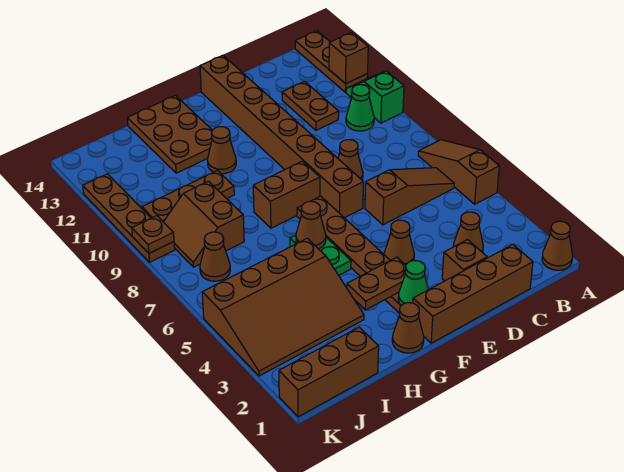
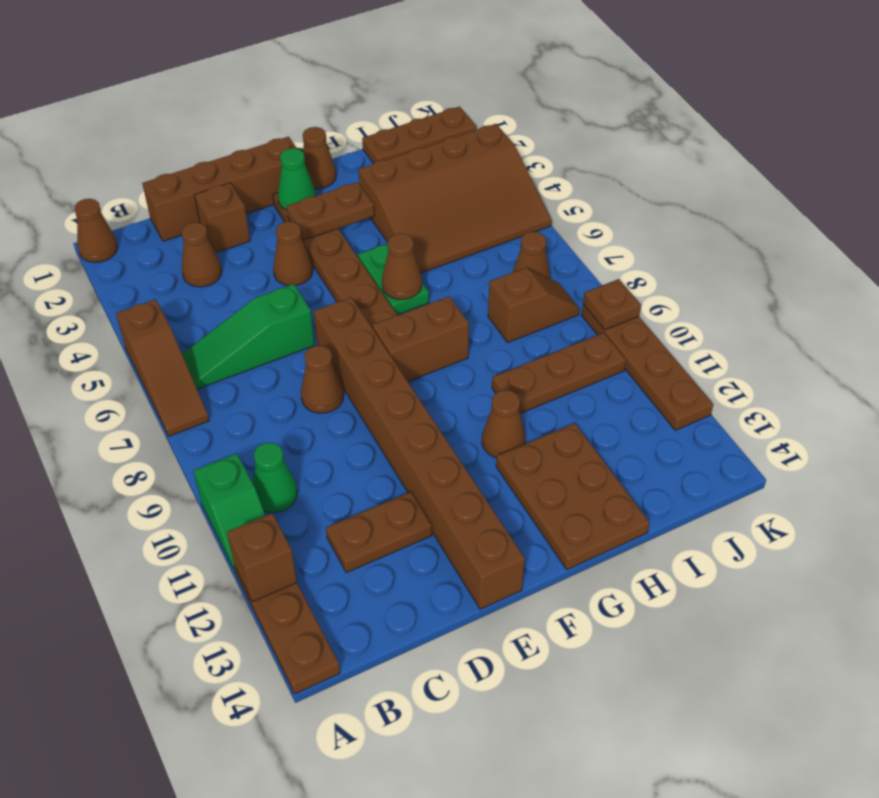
brown slope B6:D6 level 1 top D -> green slope B6:D6 level 1 top D
brown plate C11:C12 level 1 -> brown plate C12:D12 level 1
brown slope H3:K5 level 1 top 5 -> brown slope H3:K5 level 1 top 3
brown brick I1:K1 level 1 -> brown plate I1:K1 level 1
brown slope I8:J9 level 1 top I -> brown slope I8:J8 level 1 top I

